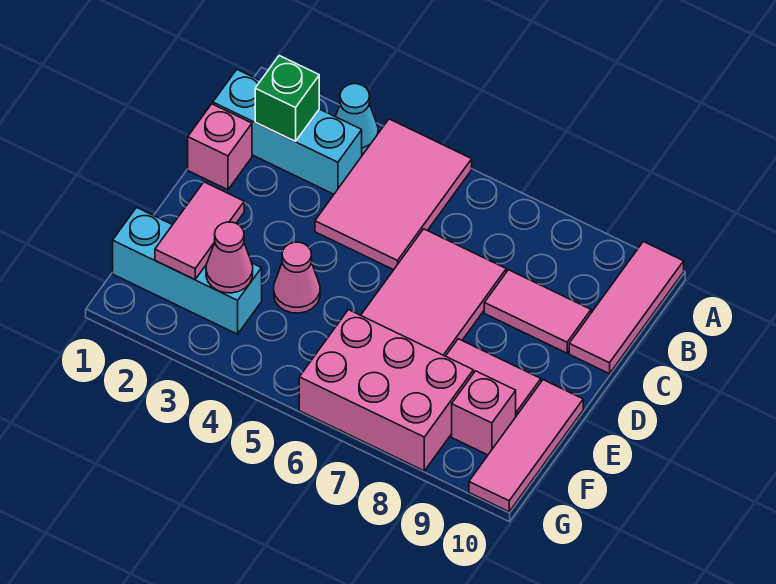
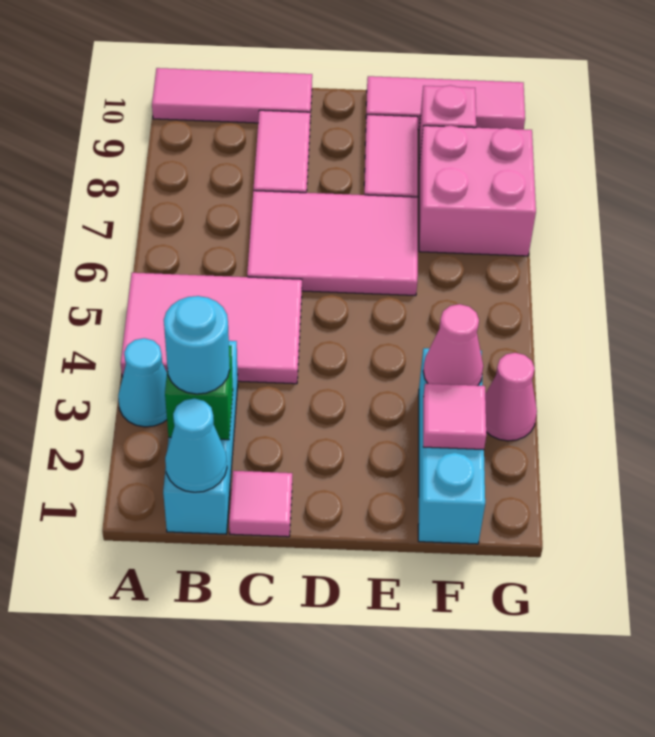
none -> cyan cone B1 level 2
none -> cyan round brick B2 level 3
pink brick C1 level 1 -> pink tile C1 level 1
pink tile E2:F2 level 2 -> pink tile F2 level 2
pink cone E4 level 1 -> pink cone G3 level 1
pink brick F6:G8 level 1 -> pink brick F7:G8 level 1

